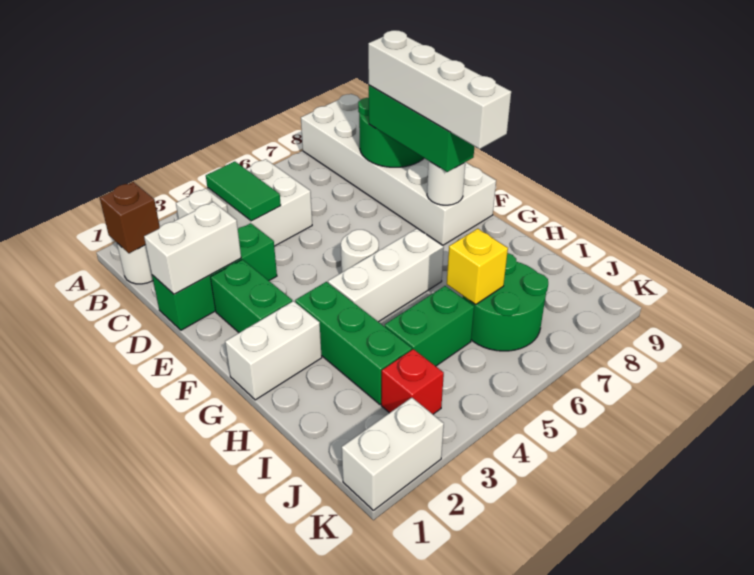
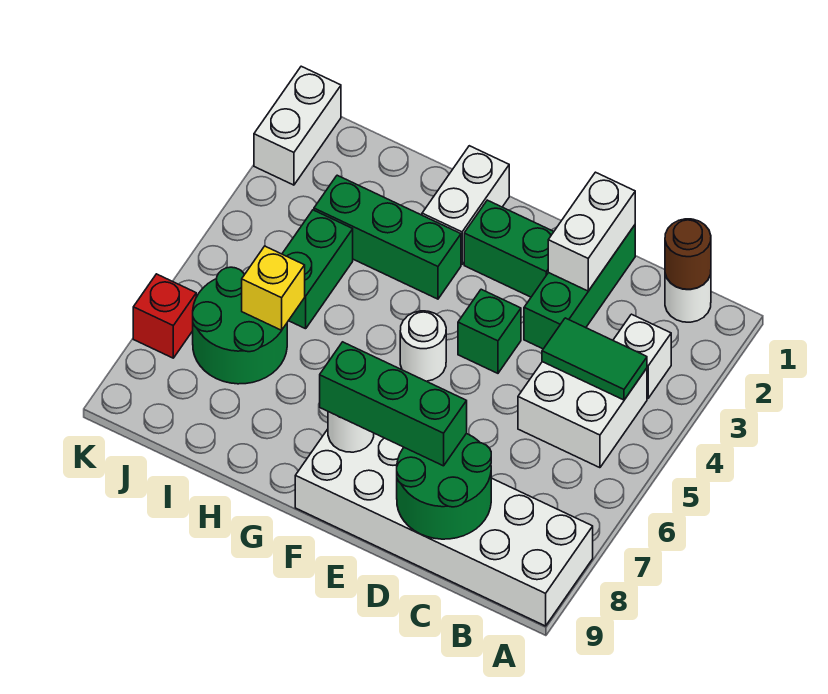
brown brick B1 level 2 -> brown round brick B1 level 2
white brick D8:G8 level 4 -> none
none -> green brick E4 level 1
white brick G4:G6 level 1 -> none
red brick J3 level 1 -> red brick K7 level 1

